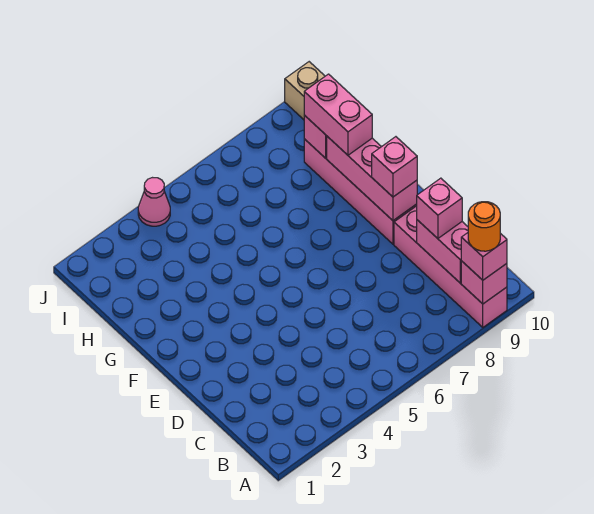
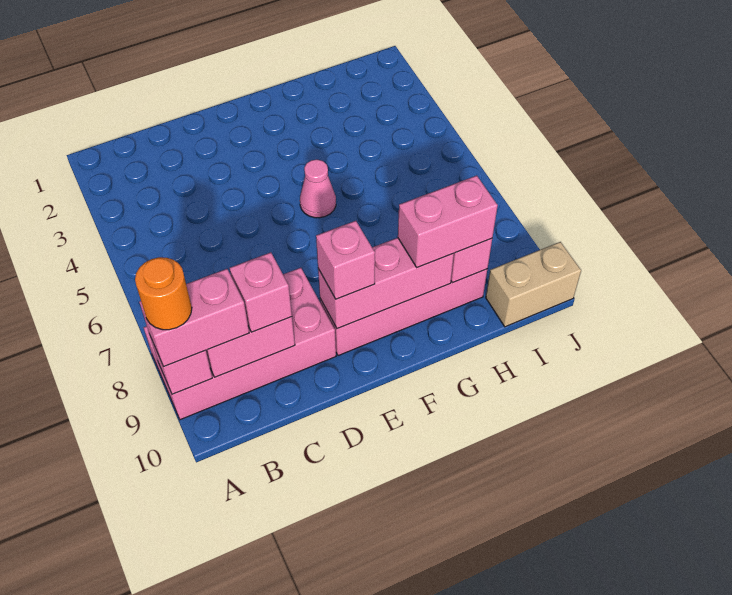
pink brick A9:D9 level 1 -> pink brick A8:D9 level 1
pink brick A9 level 3 -> pink brick A9:B9 level 3
pink cone J4 level 1 -> pink cone F5 level 1

